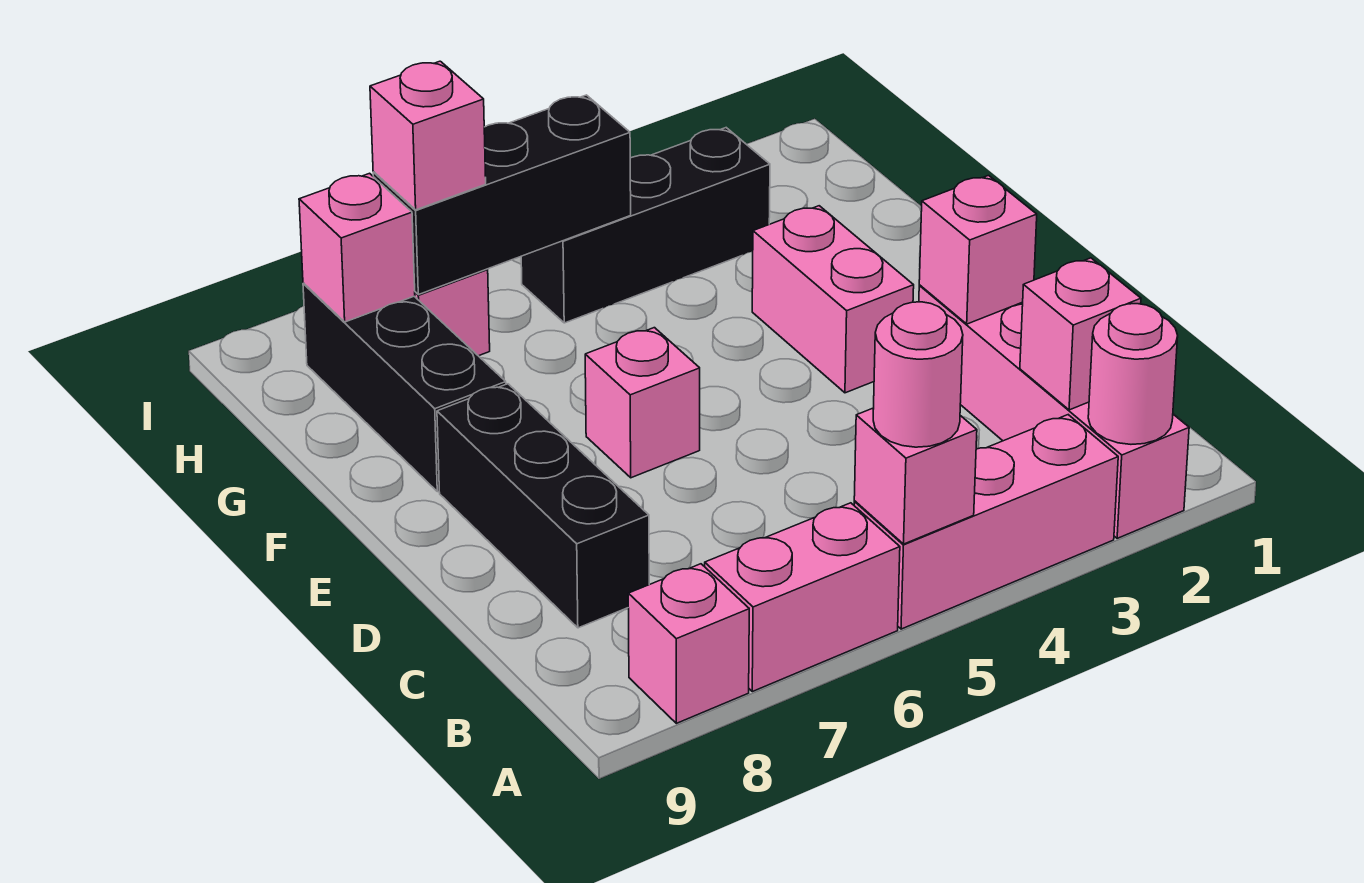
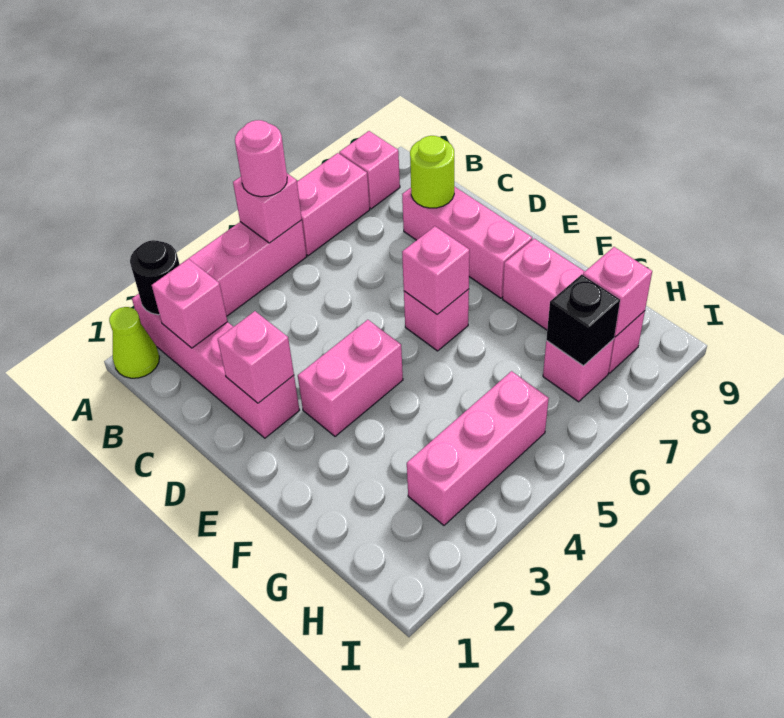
none -> lime cone A1 level 1
pink round brick A2 level 2 -> black round brick A2 level 2
black brick C8:E8 level 1 -> pink brick C8:E8 level 1
none -> lime round brick C8 level 2
pink brick E3:F3 level 1 -> pink brick E3:E4 level 1
black brick F8:H8 level 1 -> pink brick F8:H8 level 1
black brick H3:H5 level 1 -> pink brick H3:H5 level 1
black brick H5:H7 level 2 -> black brick H7 level 2
pink brick H7 level 3 -> pink brick E6 level 2

